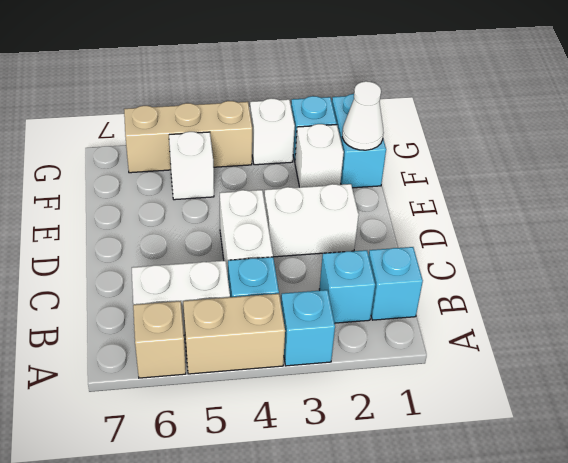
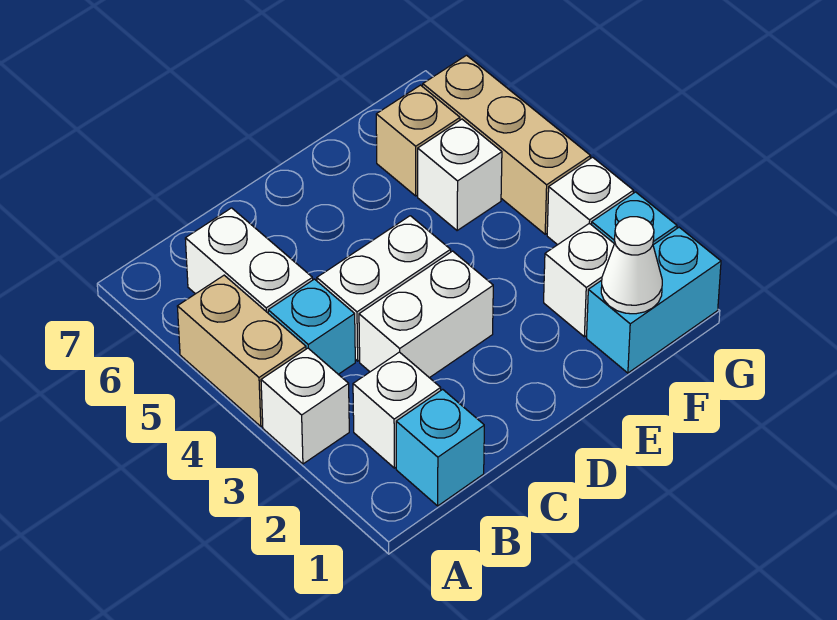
cyan brick A3 level 1 -> white brick A3 level 1
tan brick A6 level 1 -> tan brick F6 level 1
cyan brick B2 level 1 -> white brick B2 level 1
white brick D2:D3 level 1 -> white brick C3:D3 level 1

